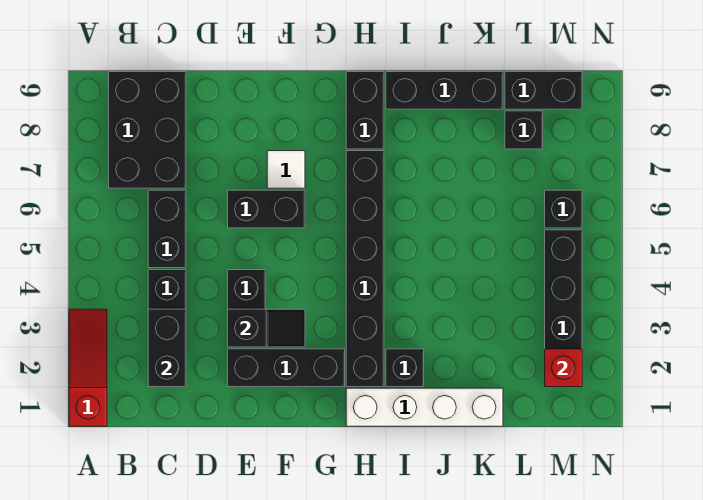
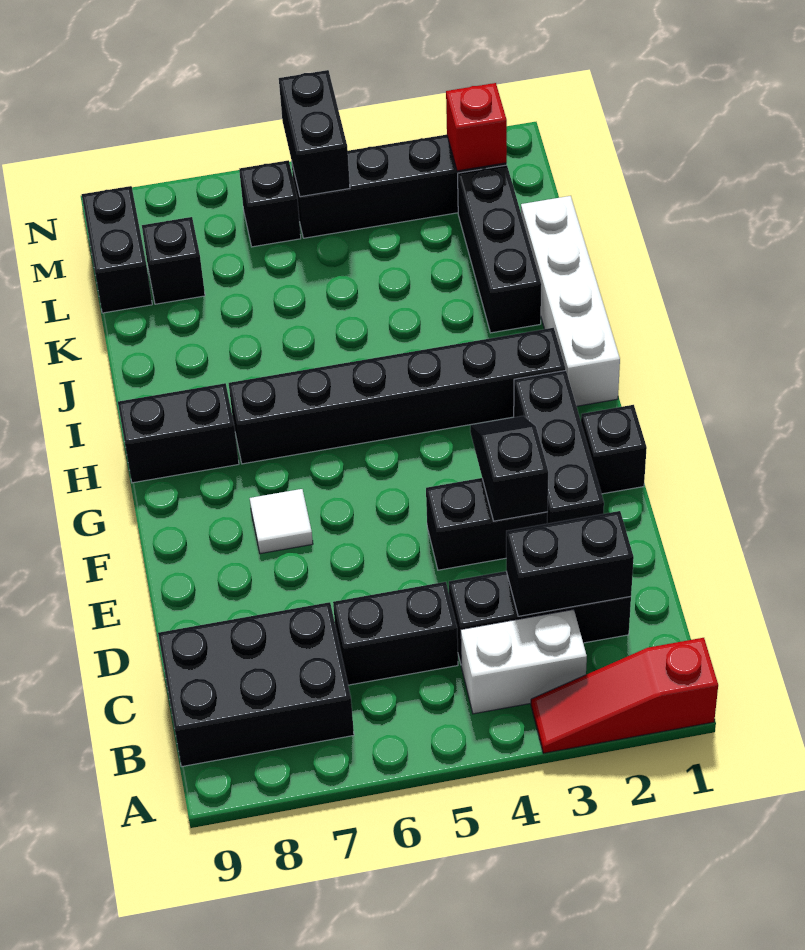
none -> white brick B3:B4 level 1
black brick E6:F6 level 1 -> black brick M5:N5 level 2
black brick I2 level 1 -> black brick F1 level 1
black brick I9:K9 level 1 -> black brick J2:L2 level 1

